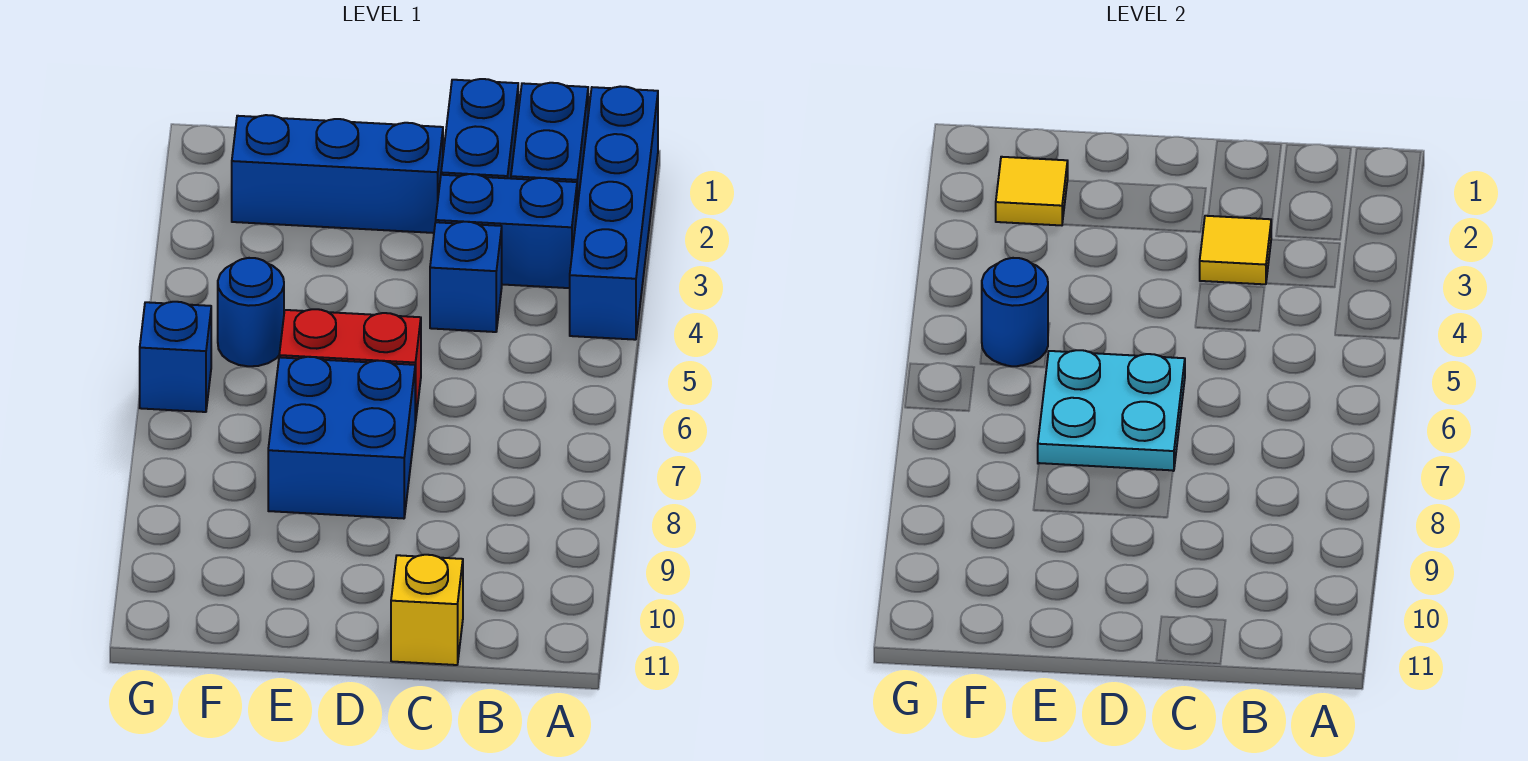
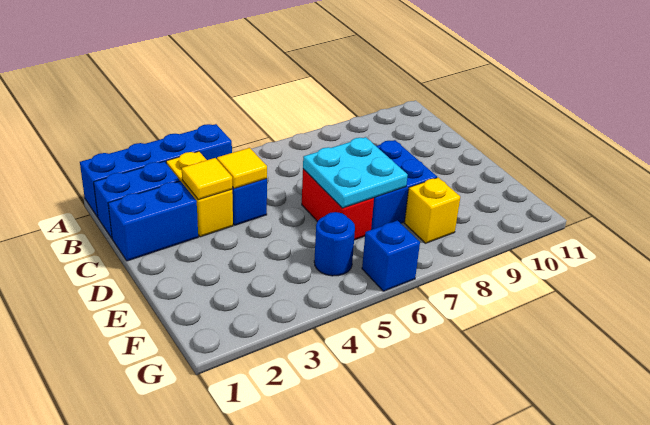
blue brick B3:C3 level 1 -> yellow brick B3:C3 level 1
yellow brick C11 level 1 -> yellow brick F8 level 1
blue brick D2:F2 level 1 -> none
yellow tile F2 level 2 -> yellow tile C4 level 2
blue round brick F5 level 2 -> none

